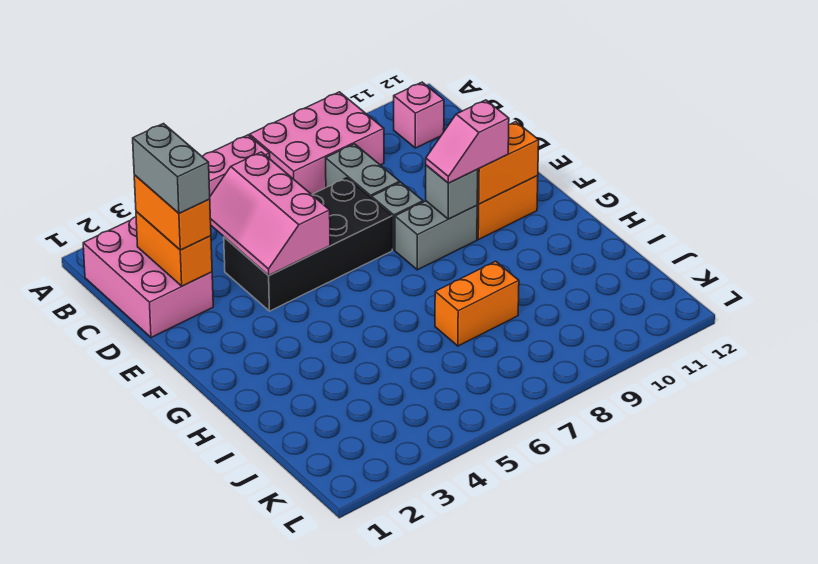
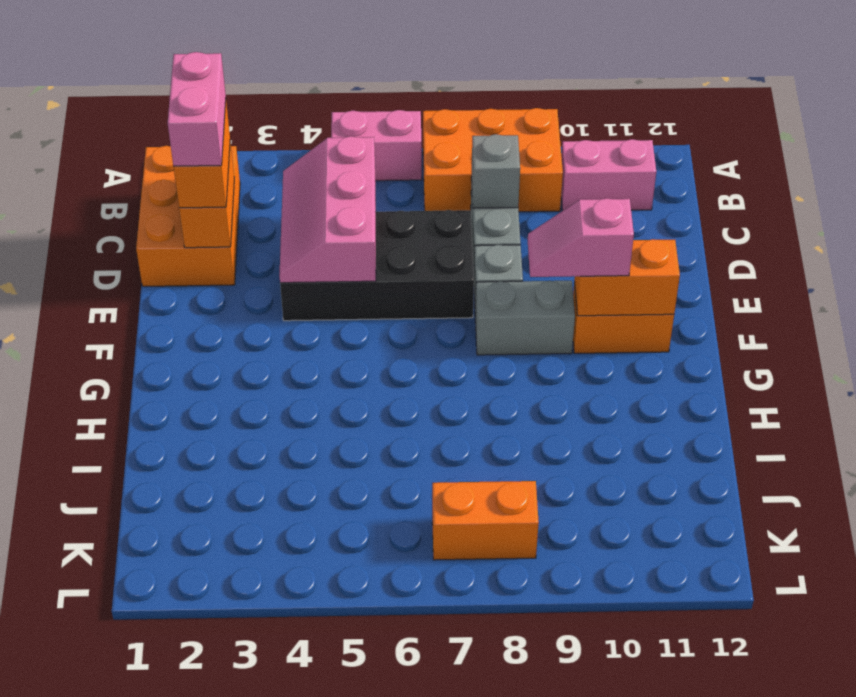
pink brick A7:B9 level 1 -> orange brick A7:B9 level 1
pink brick B1:D2 level 1 -> orange brick B1:D2 level 1
pink brick B11 level 1 -> pink brick B10:B11 level 1
grey brick C2:D2 level 4 -> pink brick C2:D2 level 4
grey brick F9 level 2 -> grey brick C8 level 2
orange brick I7:I8 level 1 -> orange brick K7:K8 level 1

